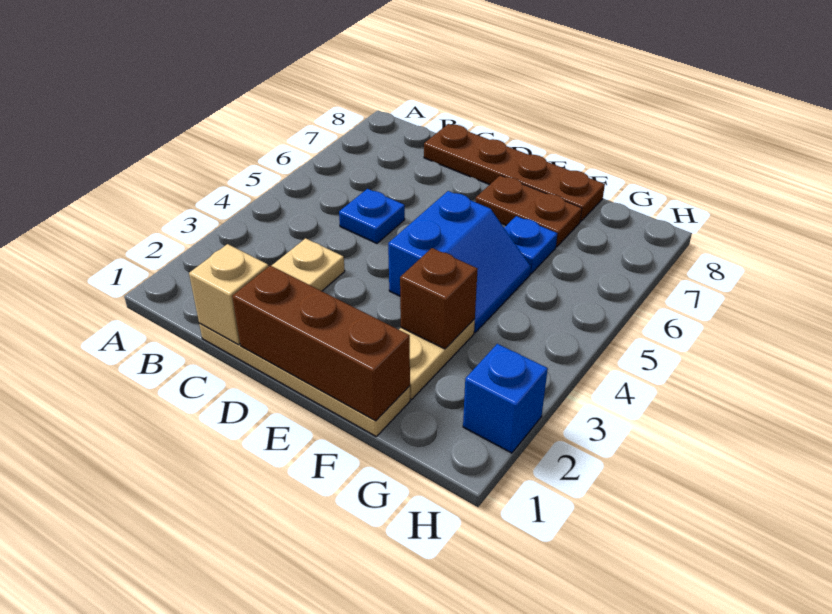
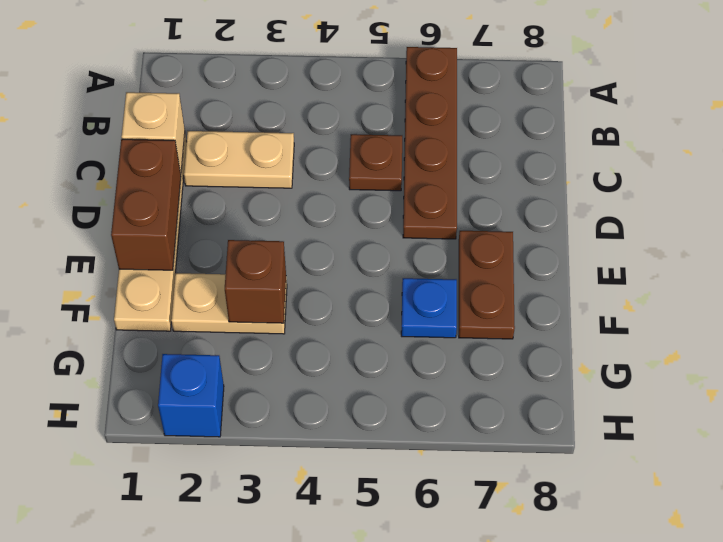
blue plate C5 level 1 -> brown plate C5 level 1
brown plate C8:F8 level 1 -> brown plate A6:D6 level 1
brown brick D1:F1 level 2 -> brown brick D1:E1 level 2
blue slope E4:F5 level 1 top E -> none

